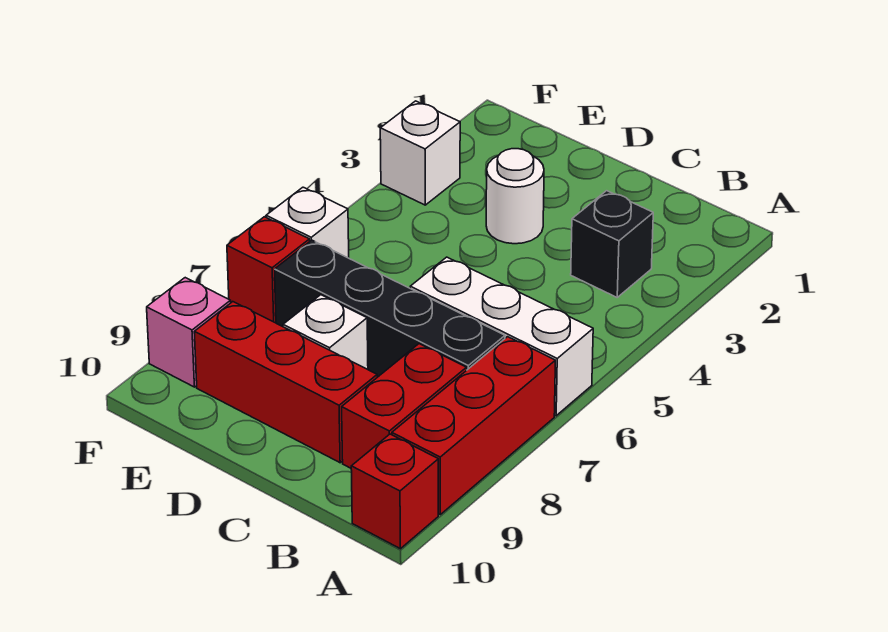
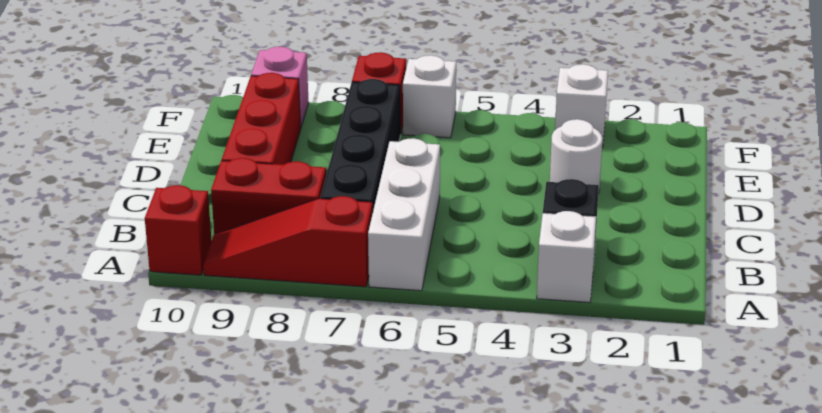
red brick A7:A9 level 1 -> red slope A7:A9 level 1 top 7
white brick D8 level 1 -> white brick A3 level 1

